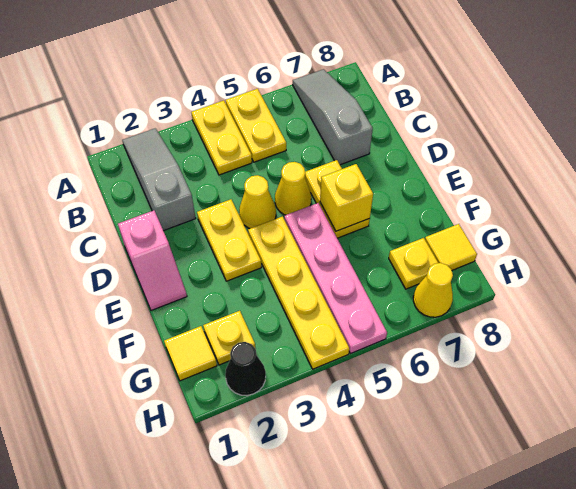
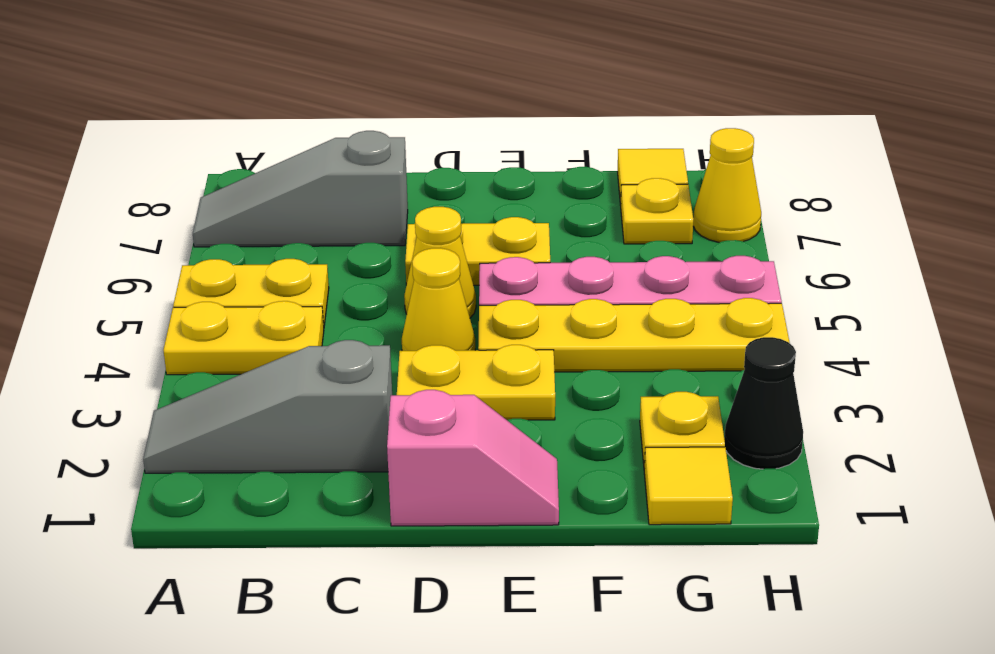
yellow brick E6 level 2 -> none

